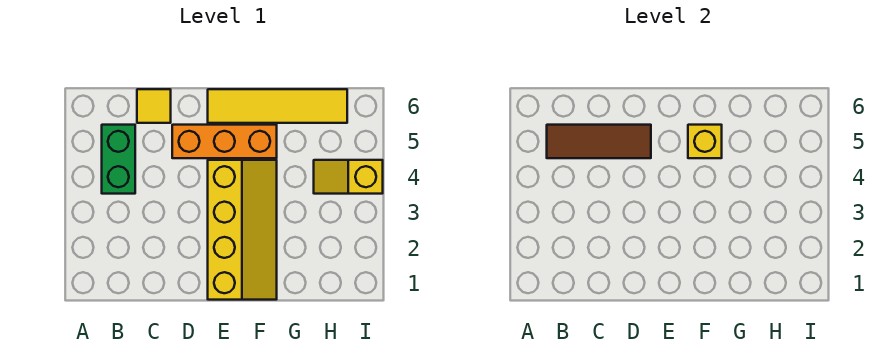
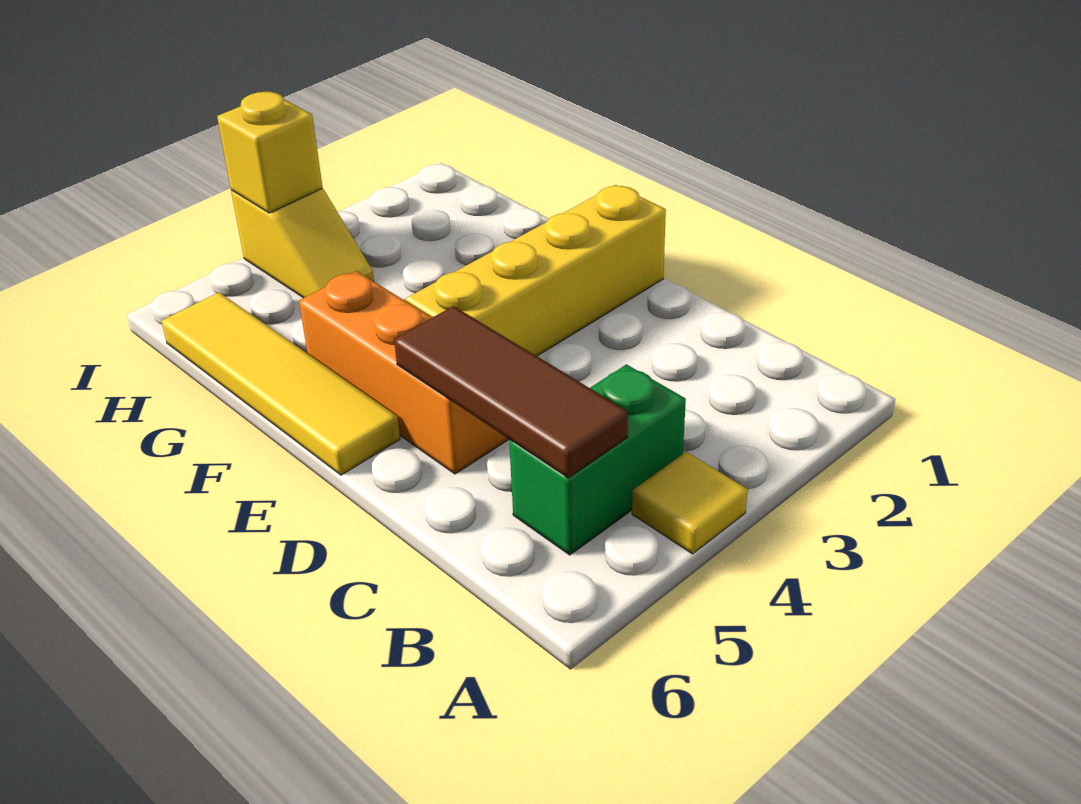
yellow tile C6 level 1 -> yellow tile A4 level 1
yellow brick F5 level 2 -> yellow brick I4 level 2

